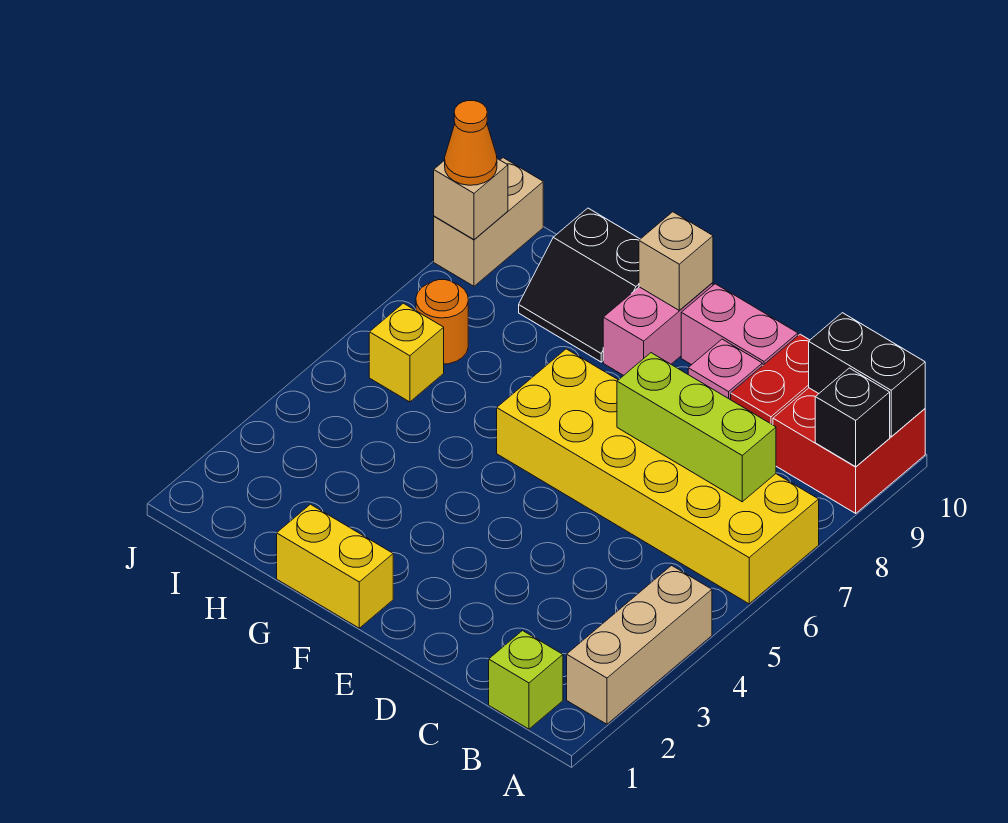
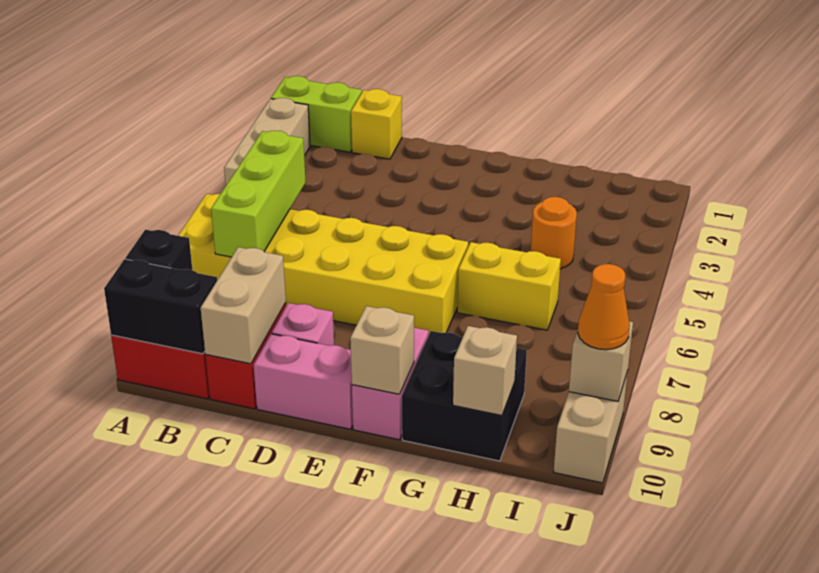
lime brick B1 level 1 -> lime brick A1:B1 level 1
lime brick B7:D7 level 2 -> lime brick B5:B7 level 2
none -> tan brick C9:C10 level 2
yellow brick F1:G1 level 1 -> yellow brick G6:H6 level 1
black slope G9:H10 level 1 top 10 -> black brick G9:H10 level 1
none -> tan brick H10 level 2
yellow brick I6 level 1 -> yellow brick C1 level 1
orange round brick I7 level 1 -> orange round brick H4 level 1

